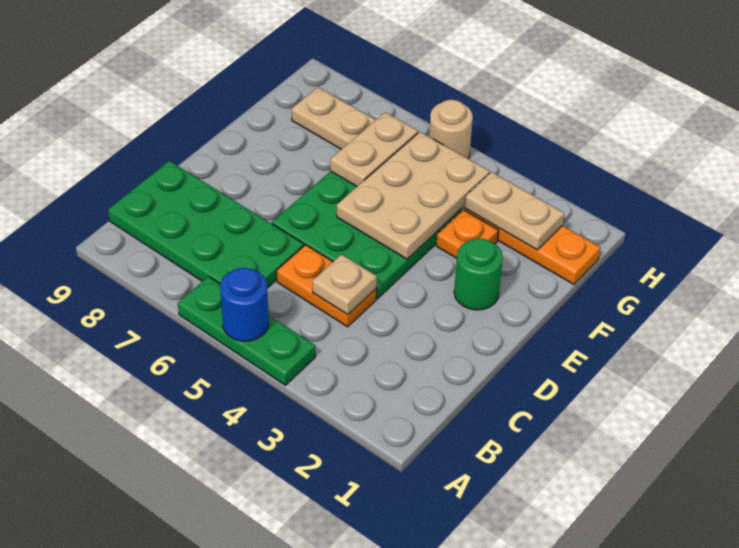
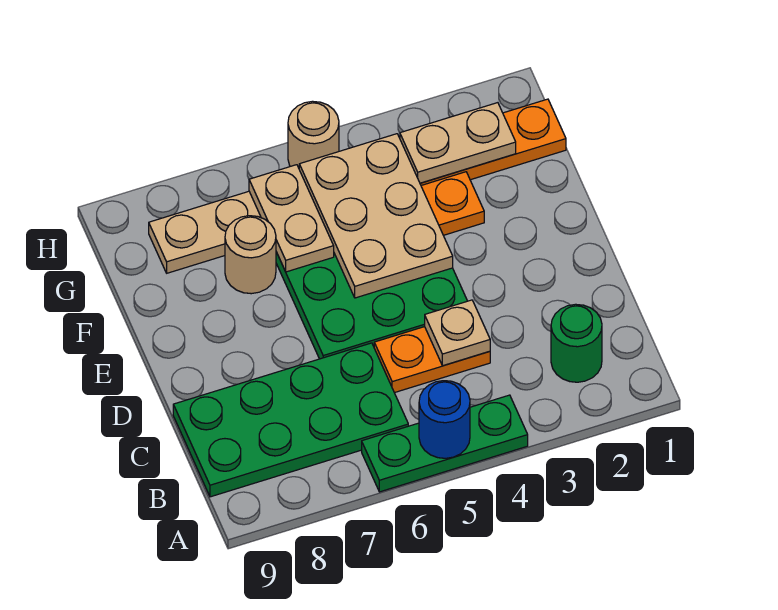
green round brick E2 level 1 -> green round brick B2 level 1
none -> tan round brick F7 level 1

